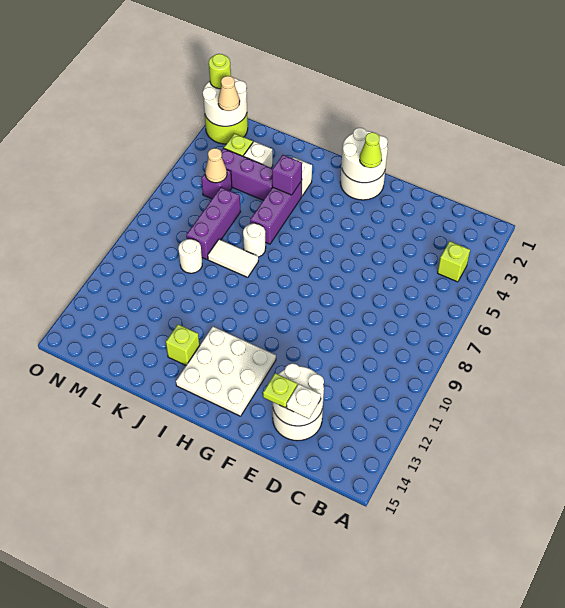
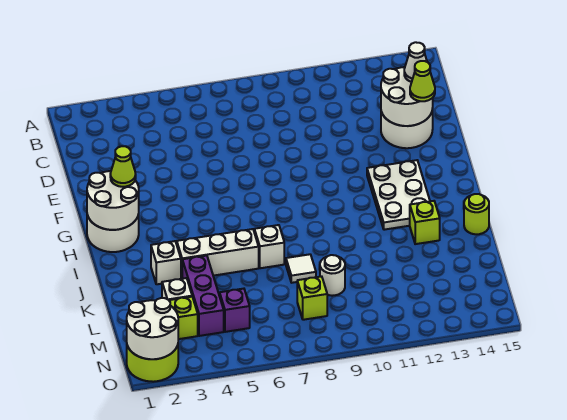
lime brick B4 level 1 -> lime brick M8 level 1
white plate D14 level 3 -> white cone D14 level 3
lime plate E14 level 3 -> lime cone E14 level 3
white plate G12:I14 level 1 -> white plate G12:I13 level 1
purple brick J4:J6 level 1 -> white brick J4:J6 level 1
purple brick J4 level 2 -> none
white round brick J7 level 1 -> white brick J7 level 1
white tile J8:K8 level 1 -> white tile K8 level 1
purple brick L6:L8 level 1 -> none
tan cone M5 level 2 -> none
tan cone N2 level 3 -> none
lime round brick O1 level 3 -> lime round brick J15 level 1

